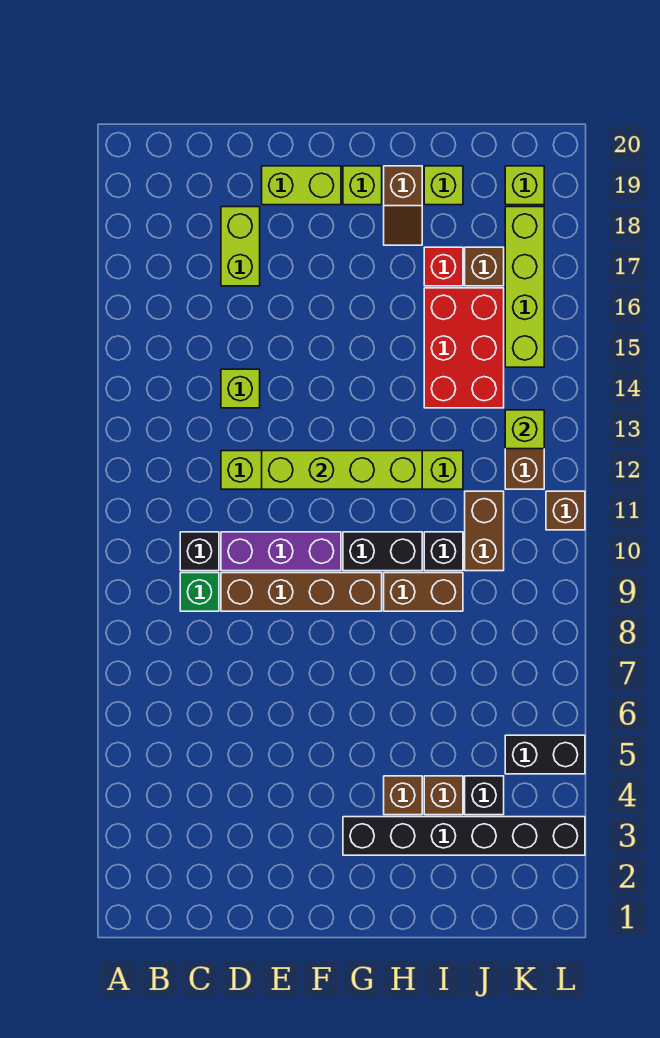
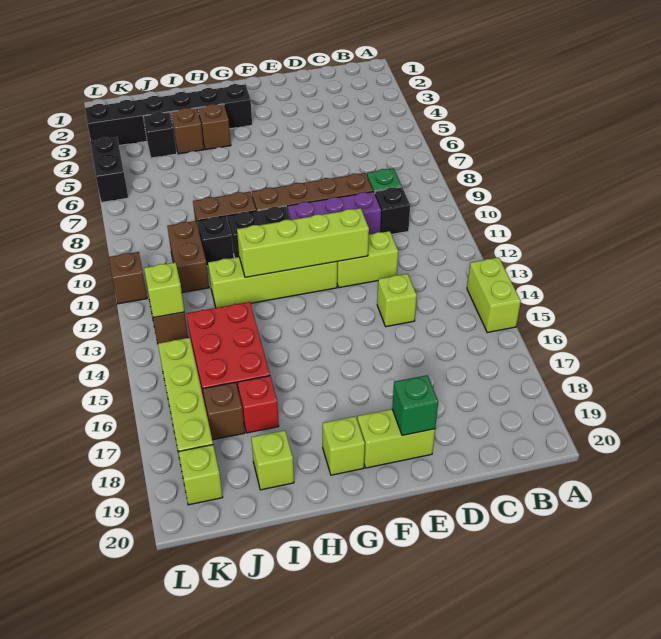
lime brick D17:D18 level 1 -> lime brick A14:A15 level 1
none -> green brick E19 level 2
brown slope H18:H19 level 1 top 19 -> none
black brick K5:L5 level 1 -> black brick L5:L6 level 1

